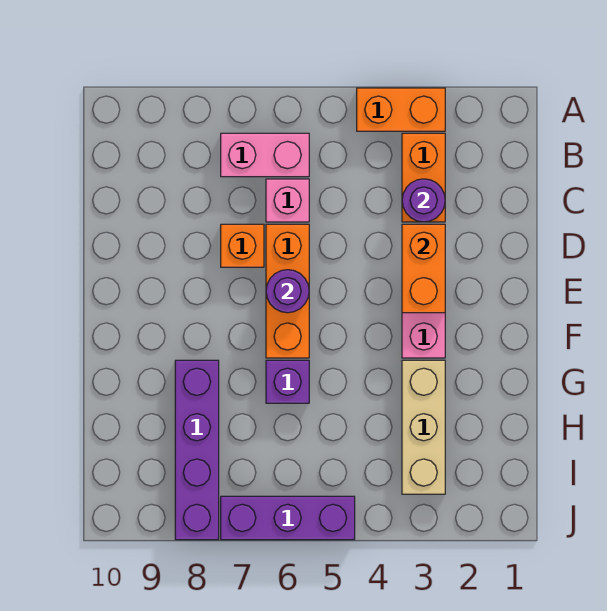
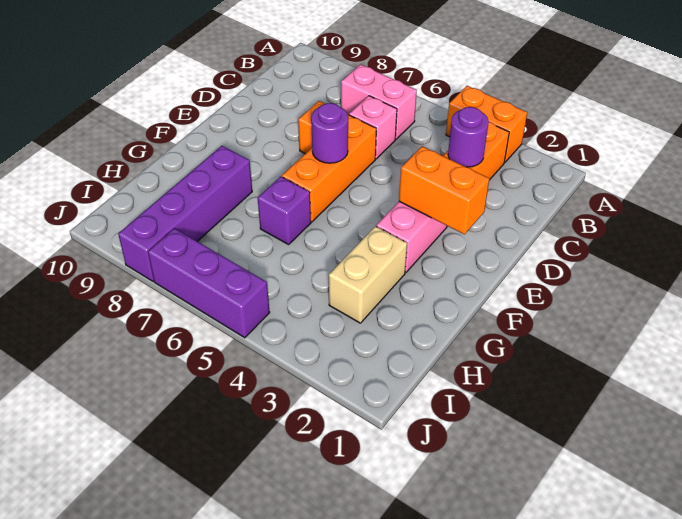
orange brick D3:E3 level 2 -> orange brick E2:E3 level 2
tan brick G3:I3 level 1 -> tan brick G3:H3 level 1

